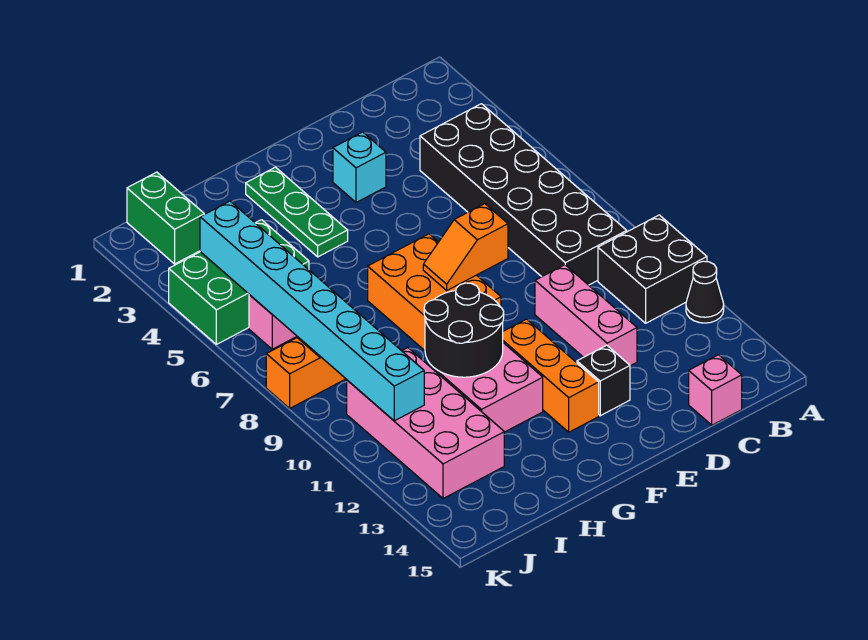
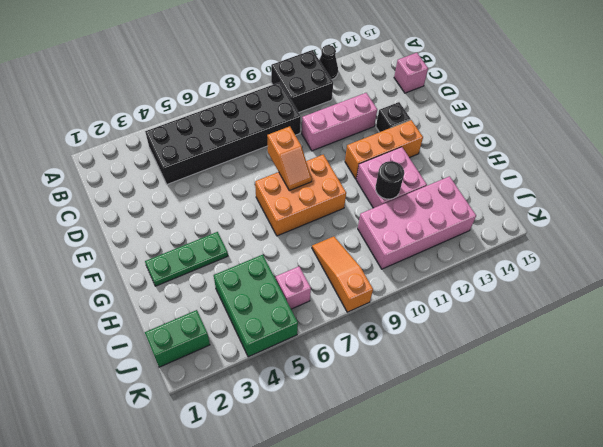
cyan brick E3 level 1 -> none
black round brick G10:H11 level 2 -> black round brick H11 level 2
cyan brick J4:J11 level 2 -> none

